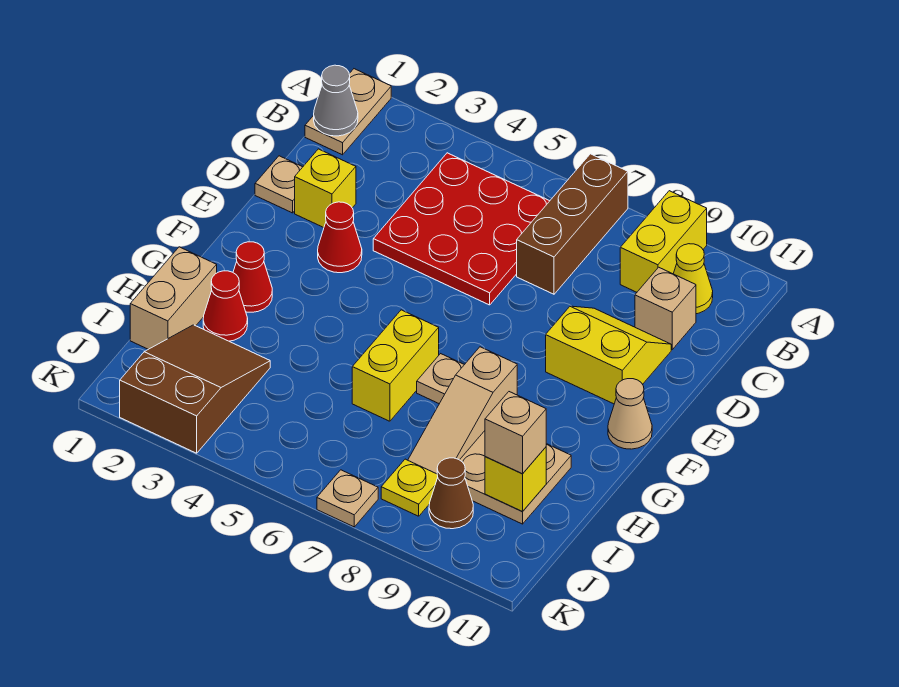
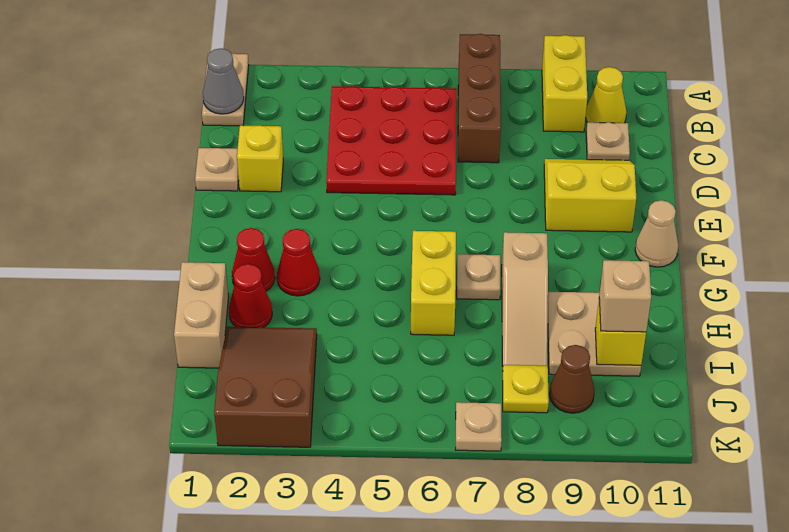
tan brick C10 level 1 -> tan plate C10 level 1
red cone E3 level 1 -> red cone G3 level 1

